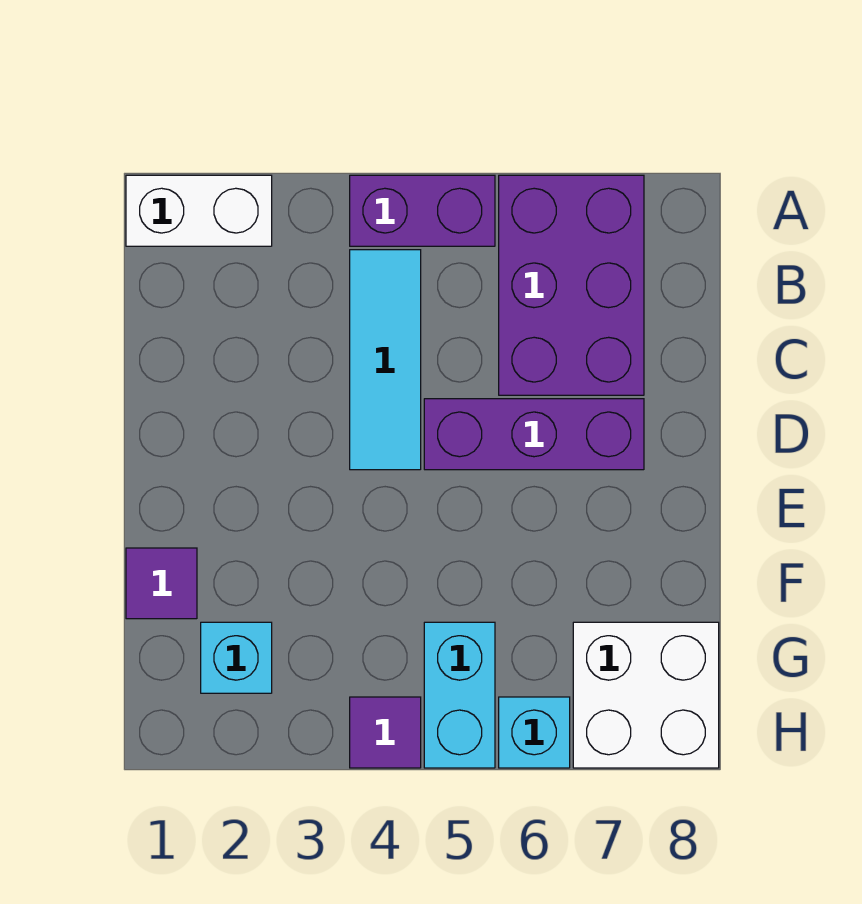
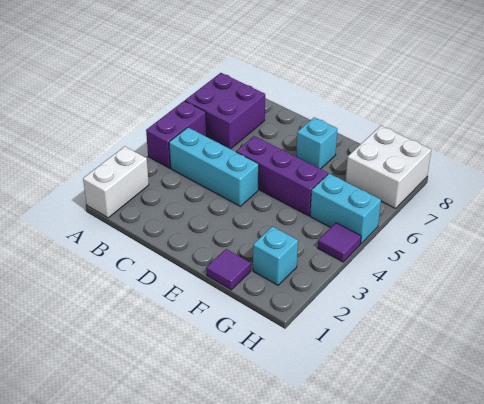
purple brick A6:C7 level 1 -> purple brick A6:B7 level 1
cyan tile B4:D4 level 1 -> cyan brick B4:D4 level 1
purple brick D5:D7 level 1 -> purple brick D5:F5 level 1
cyan brick H6 level 1 -> cyan brick E7 level 1

